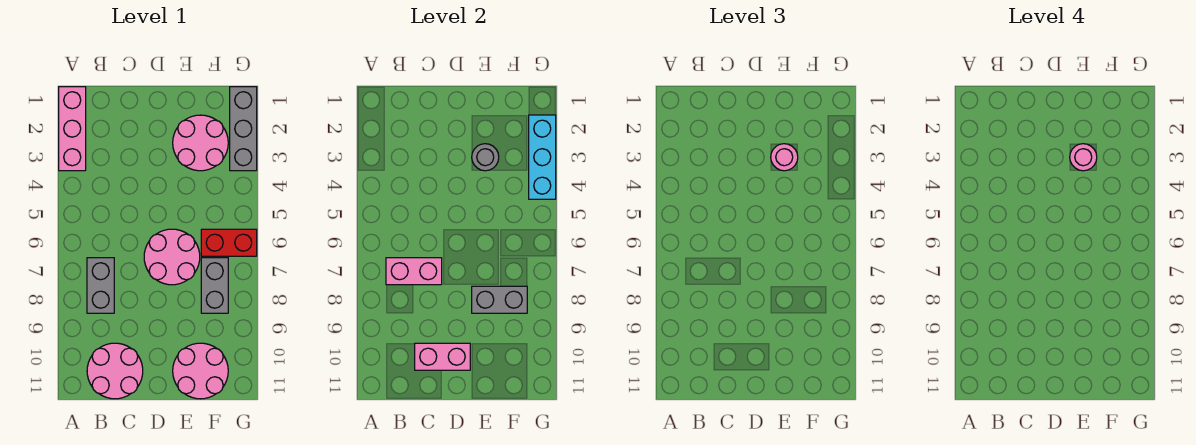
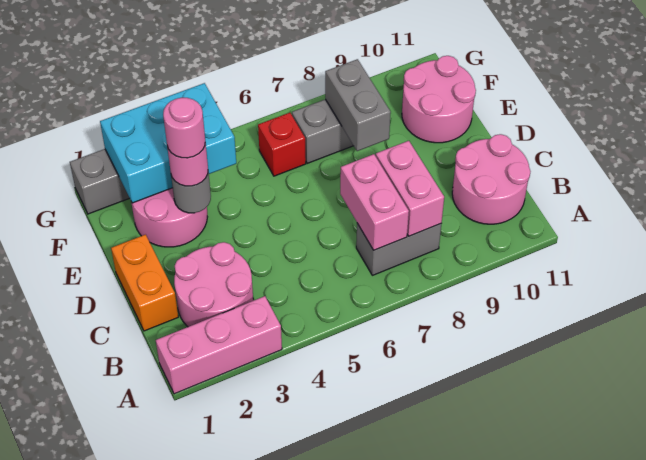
none -> orange brick C1:D1 level 1
pink brick C10:D10 level 2 -> pink brick B8:C8 level 2
pink round brick D6:E7 level 1 -> pink round brick B2:C3 level 1
red brick F6:G6 level 1 -> red brick F6 level 1
cyan brick G2:G4 level 2 -> cyan brick F2:G4 level 2

